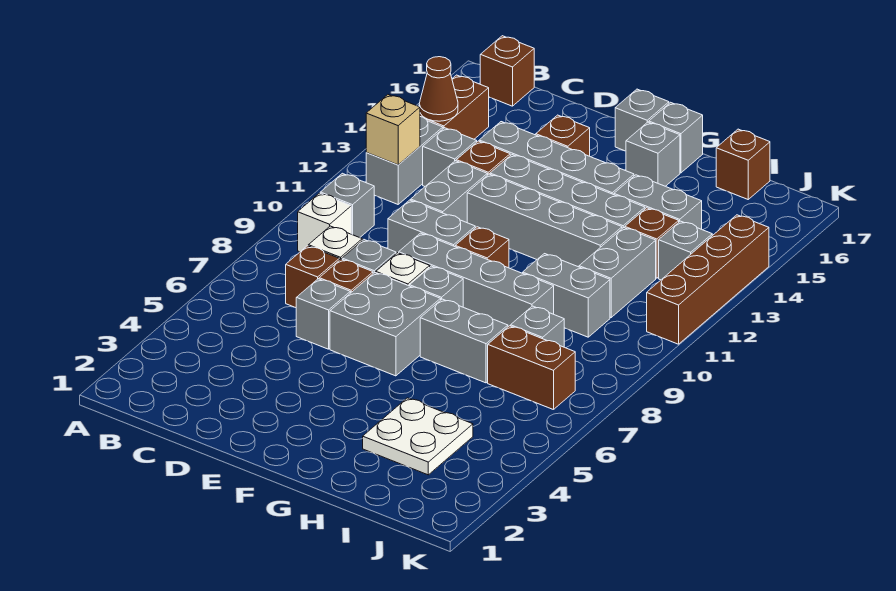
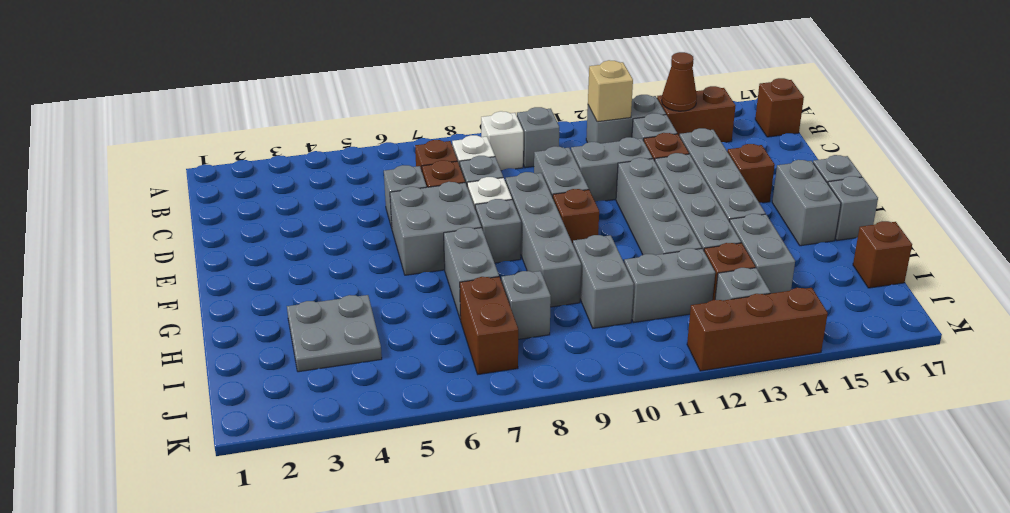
grey brick G16 level 1 -> grey brick F16:G16 level 1
white plate H3:I4 level 1 -> grey plate H3:I4 level 1
brown brick K11:K14 level 1 -> brown brick K12:K14 level 1

